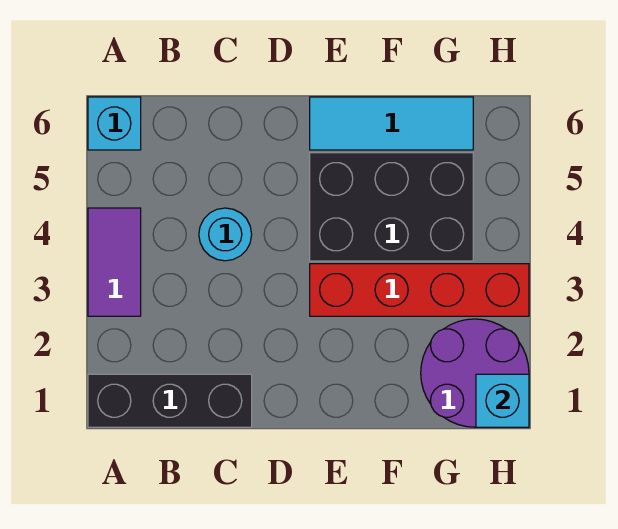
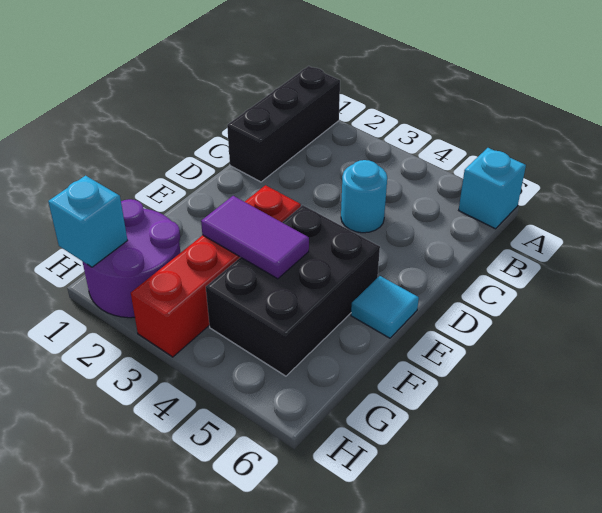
purple tile A3:A4 level 1 -> purple tile F3:F4 level 2
cyan tile E6:G6 level 1 -> cyan tile E6 level 1

